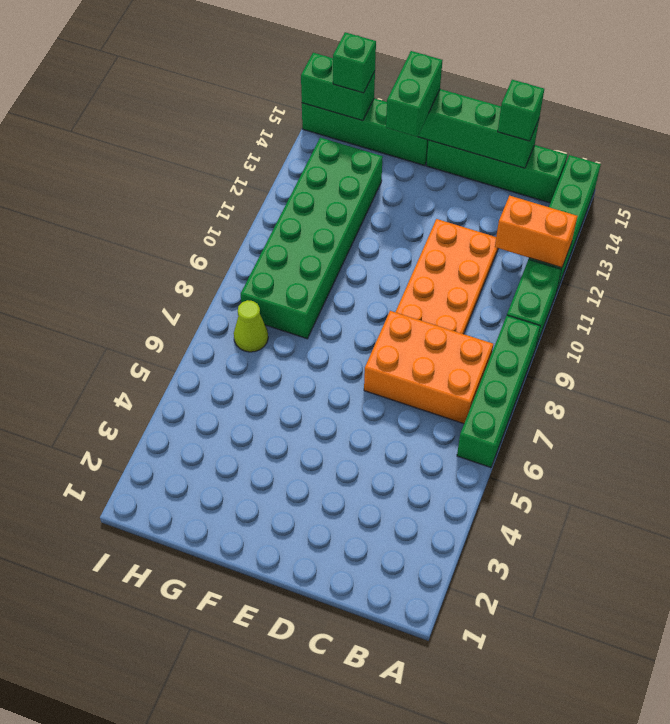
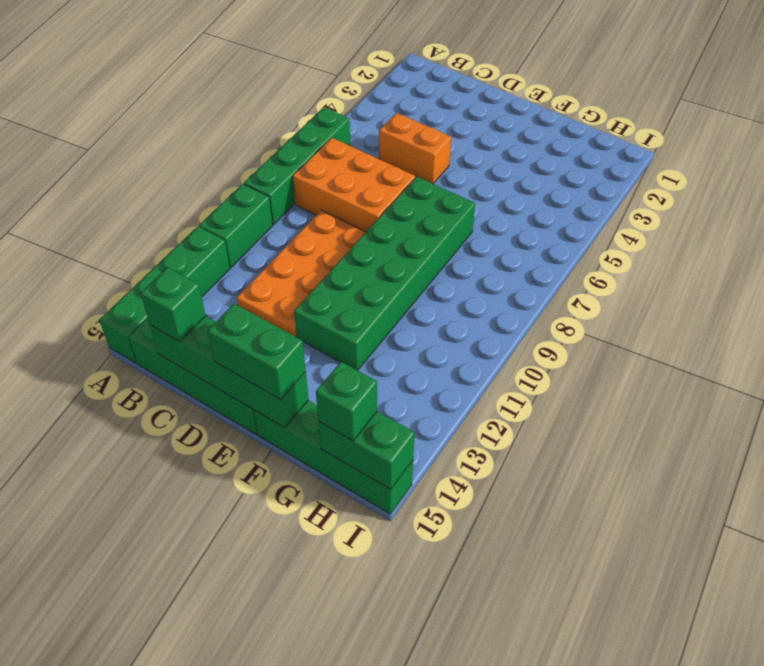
orange brick A12:B12 level 2 -> orange brick C5:D5 level 1
green brick F14:F15 level 3 -> green brick E15:F15 level 3
green brick G8:H13 level 1 -> green brick E7:F12 level 1
lime cone H7 level 1 -> none

